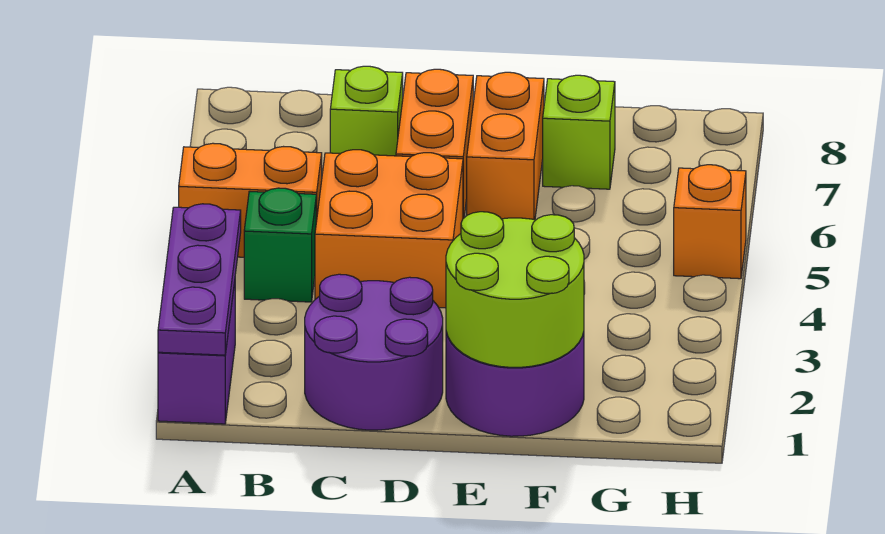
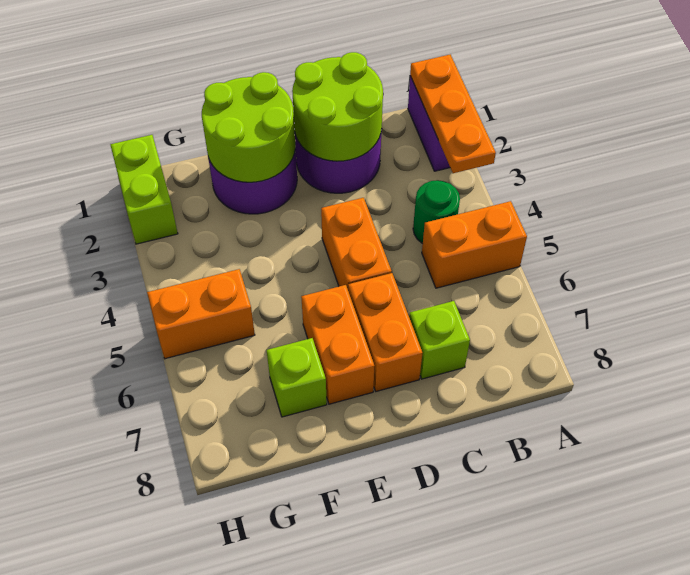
purple plate A1:A3 level 2 -> orange plate A1:A3 level 2
green brick B4 level 1 -> green round brick B4 level 1
none -> lime round brick C1:D2 level 2
orange brick C4:D5 level 1 -> orange brick D4:D5 level 1
none -> lime brick H1:H2 level 1
orange brick H5 level 1 -> orange brick G5:H5 level 1

